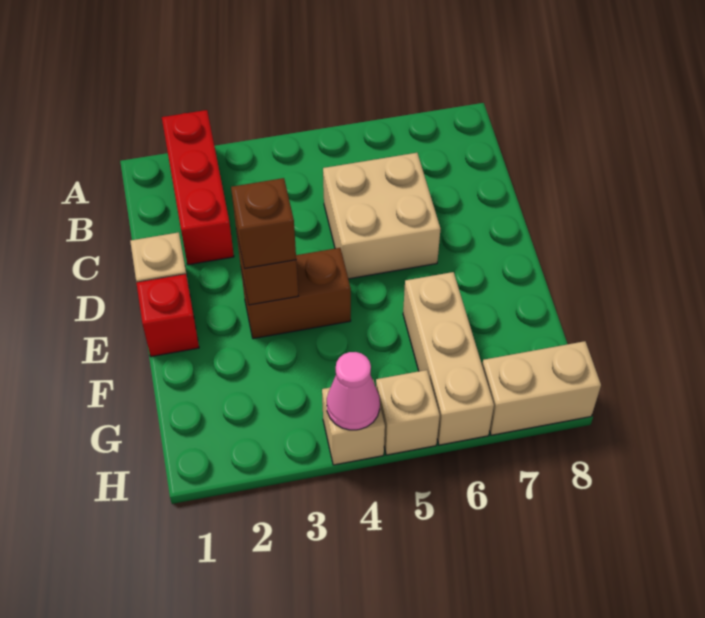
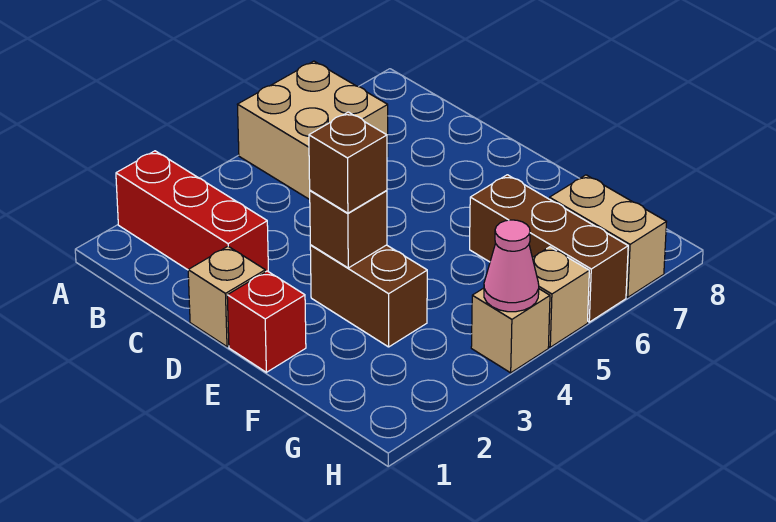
tan brick C5:D6 level 1 -> tan brick A5:B6 level 1
brown brick E3:E4 level 1 -> brown brick E3:F3 level 1
tan brick F6:H6 level 1 -> brown brick F6:H6 level 1
tan brick H7:H8 level 1 -> tan brick G7:H7 level 1

